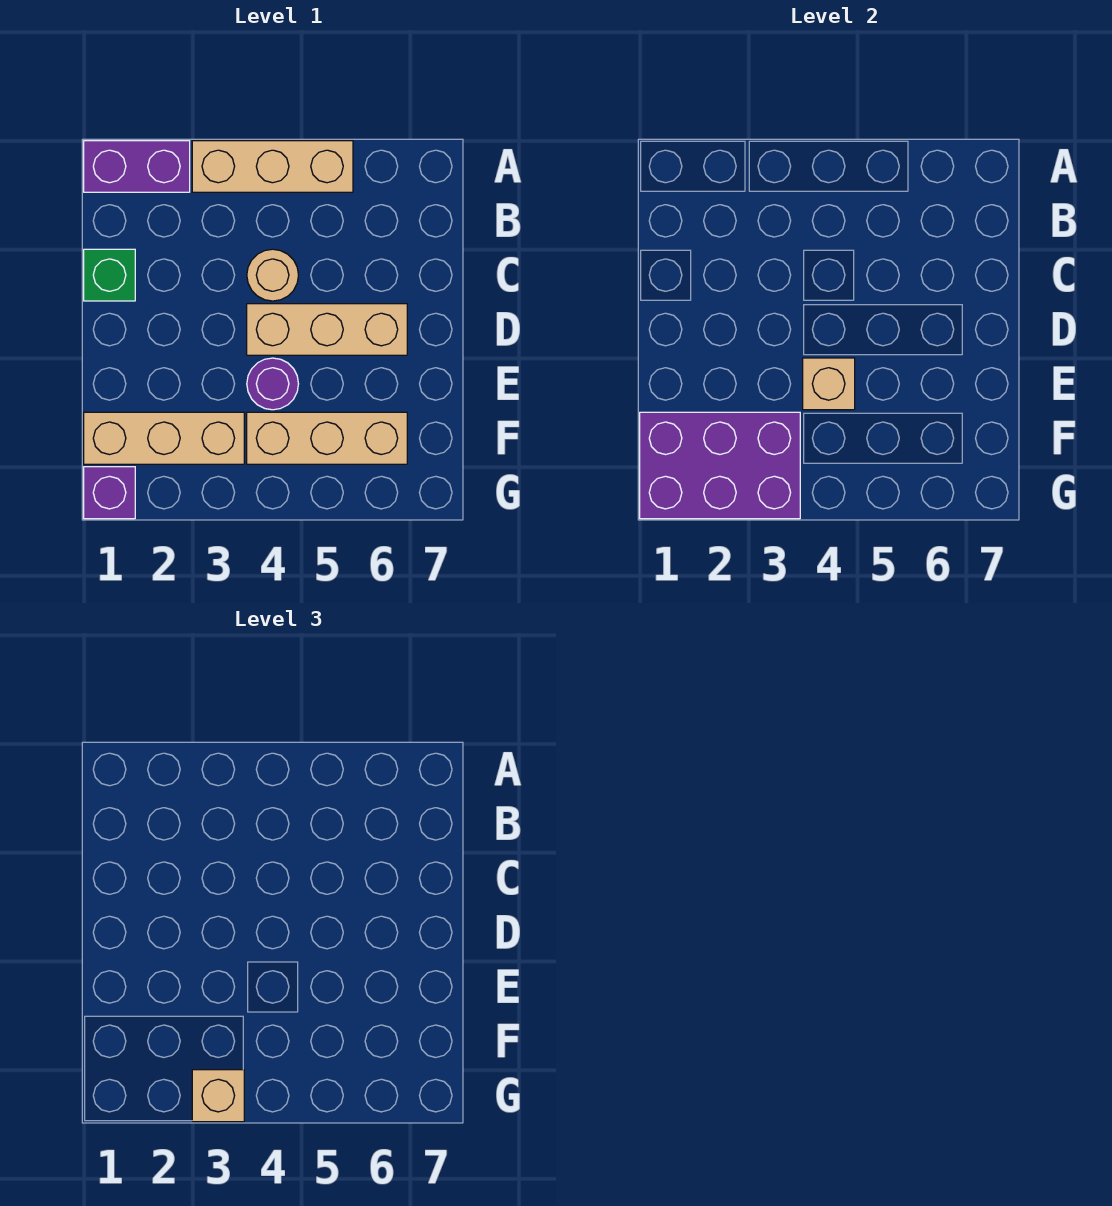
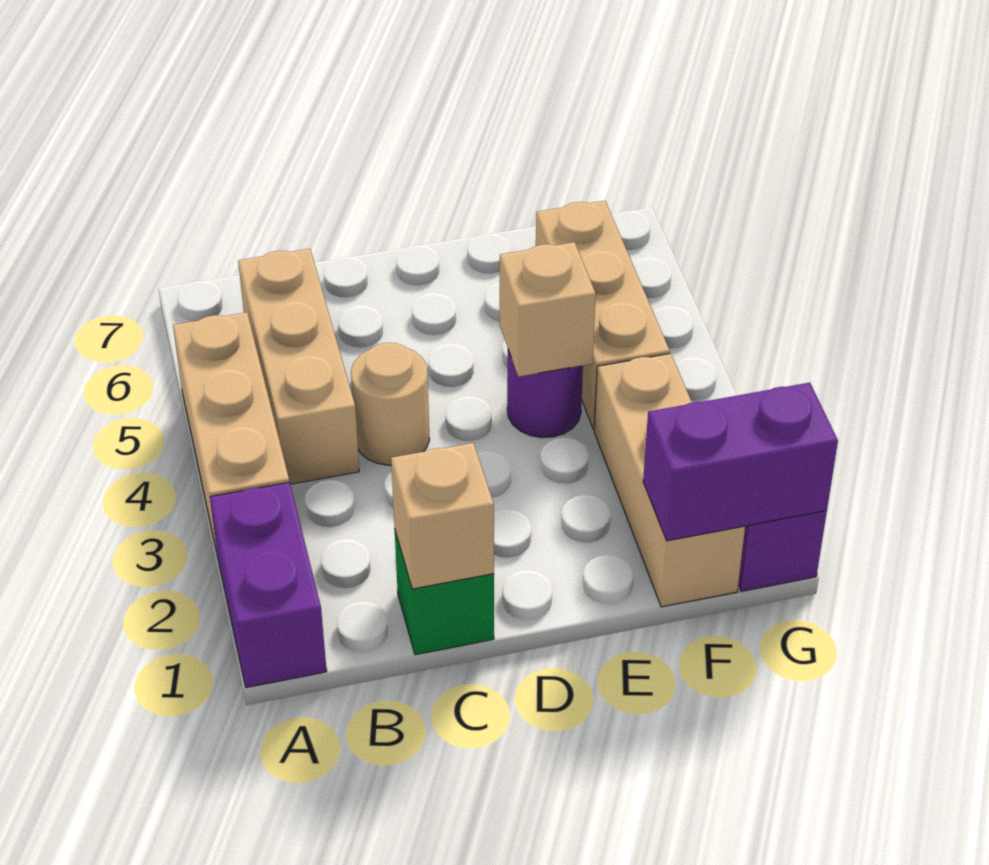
tan brick D4:D6 level 1 -> tan brick B4:B6 level 1
purple brick F1:G3 level 2 -> purple brick F1:G1 level 2
tan brick G3 level 3 -> tan brick C1 level 2

